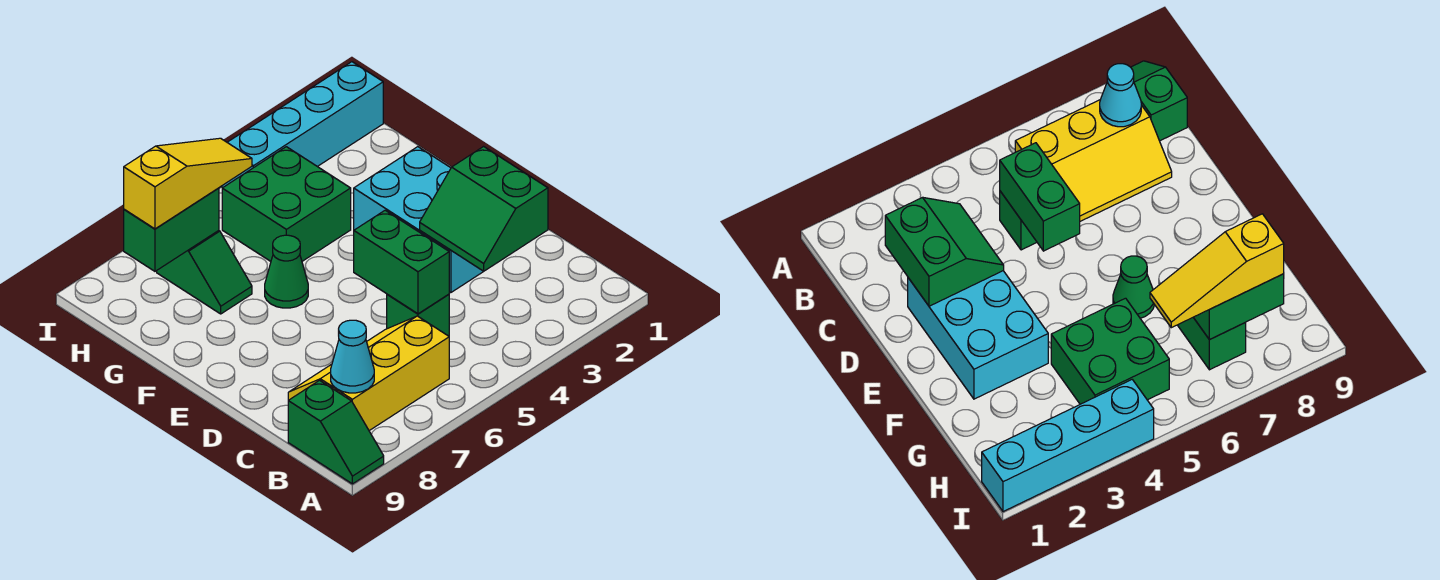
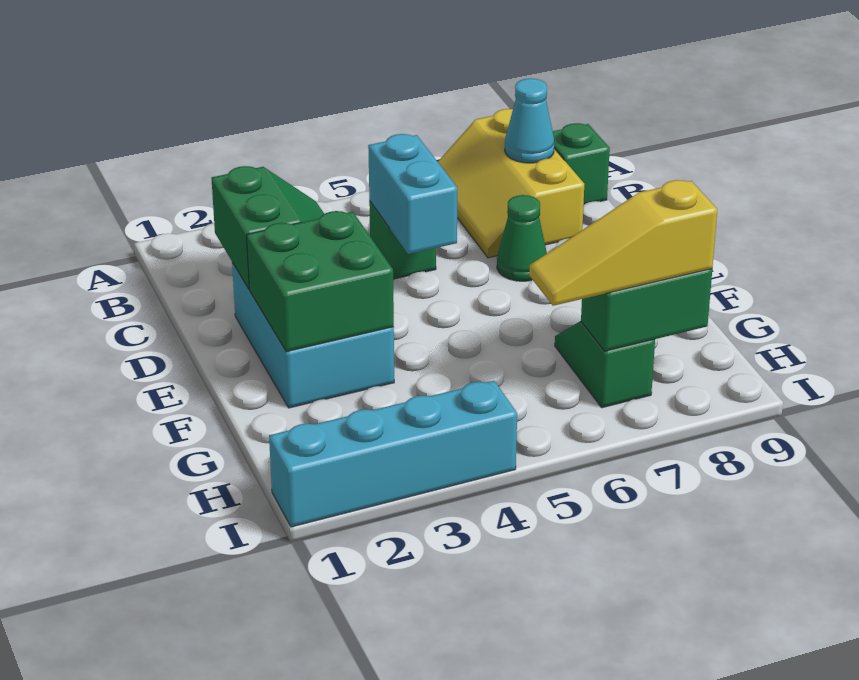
yellow slope B6:C8 level 1 top B -> yellow slope A7:C8 level 1 top 8
green brick C5:D5 level 2 -> cyan brick C5:D5 level 2
green cone F6 level 1 -> green cone D7 level 1
green brick G4:H5 level 1 -> green brick E2:F3 level 2

